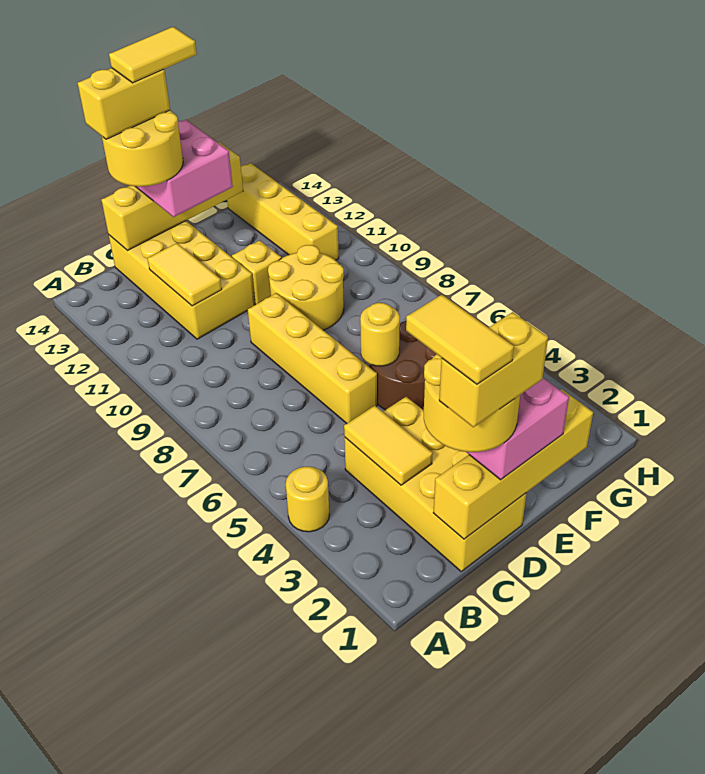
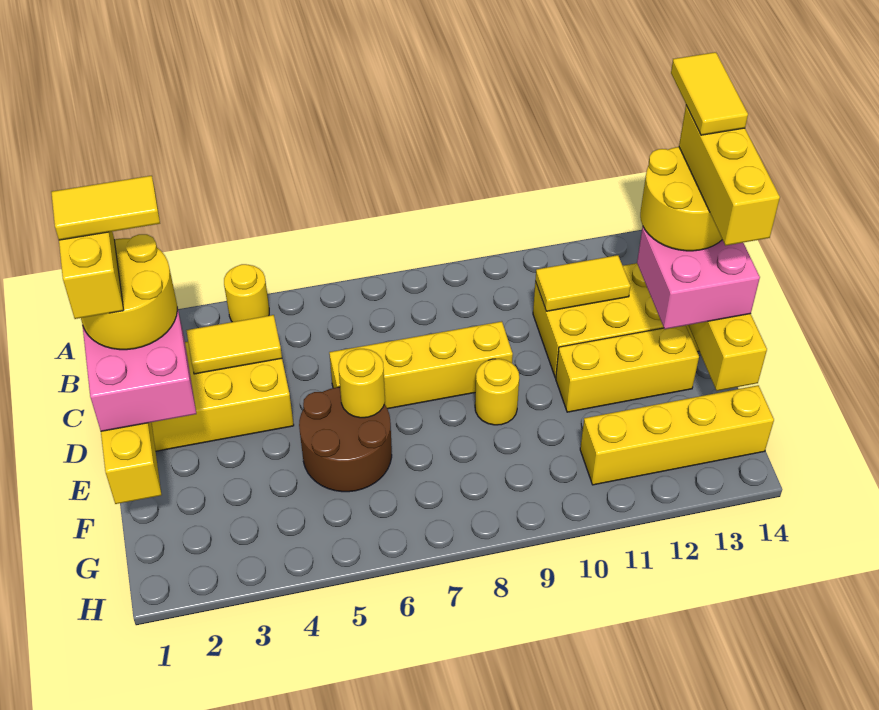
yellow brick C14:D14 level 5 -> yellow brick C14:E14 level 5
yellow tile D14:E14 level 6 -> yellow tile B14:C14 level 6
yellow round brick E9:F10 level 1 -> yellow round brick E9 level 1
yellow brick E11 level 1 -> yellow brick E11:E13 level 1

